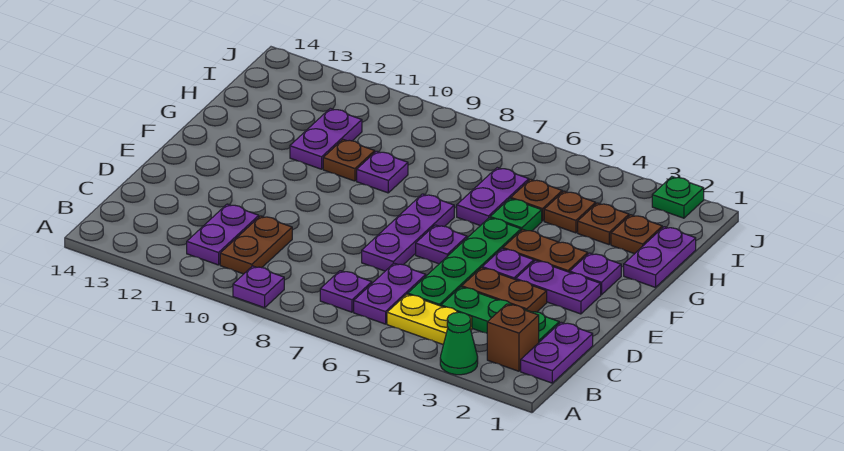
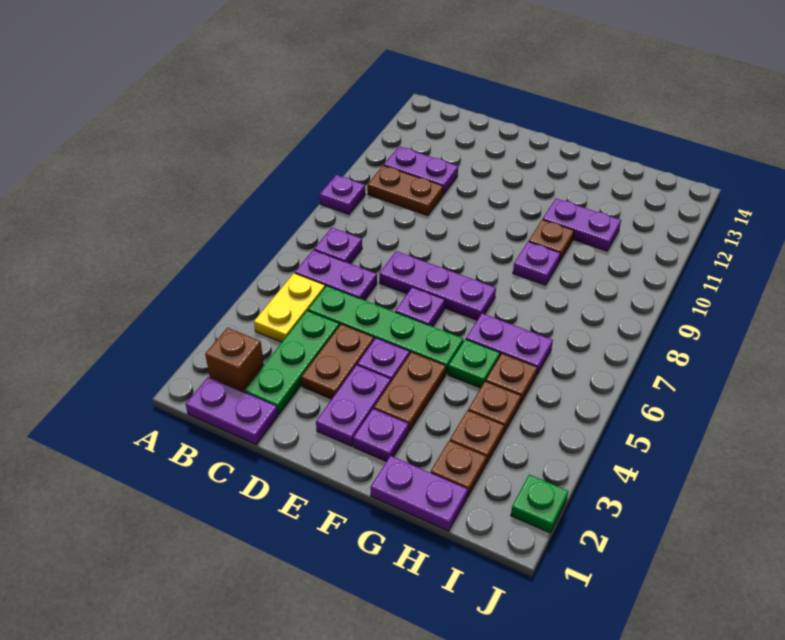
green cone A3 level 1 -> none

